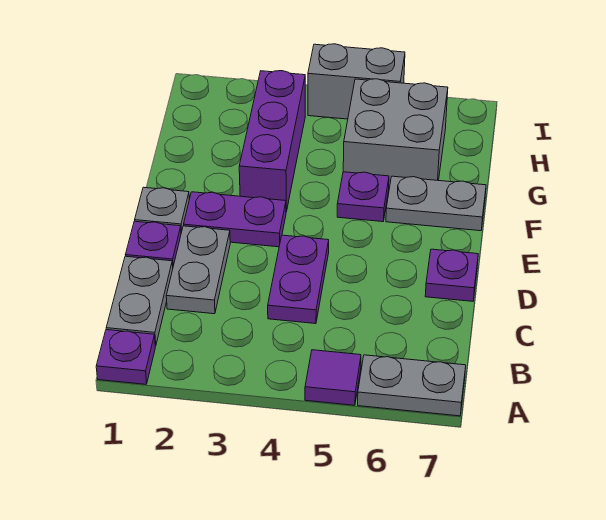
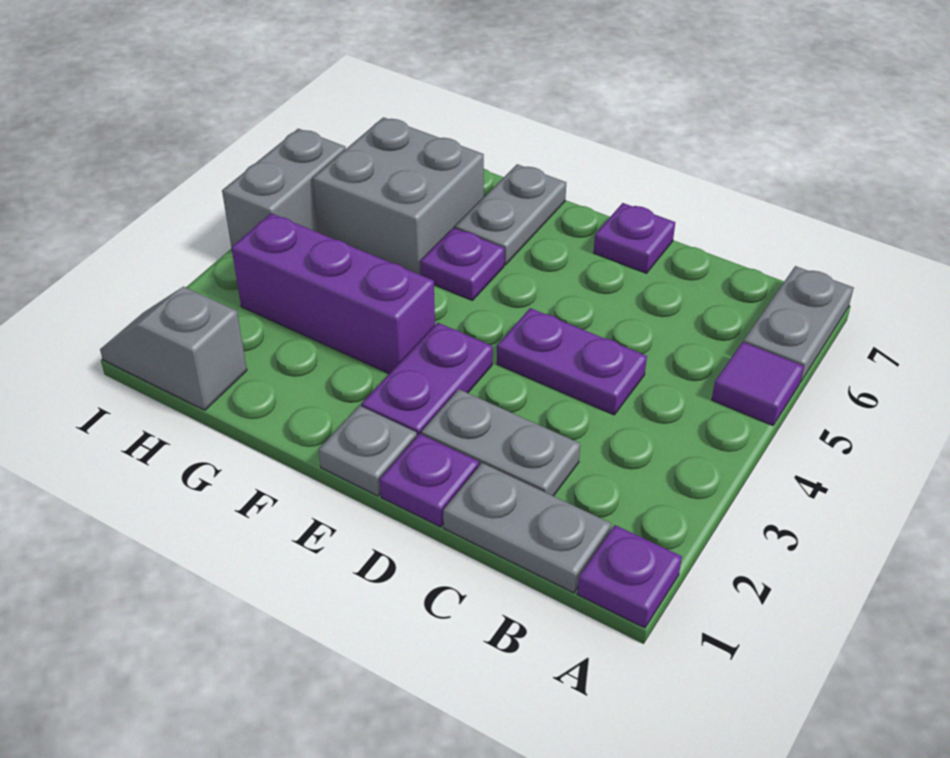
none -> grey slope H1:I1 level 1 top H

